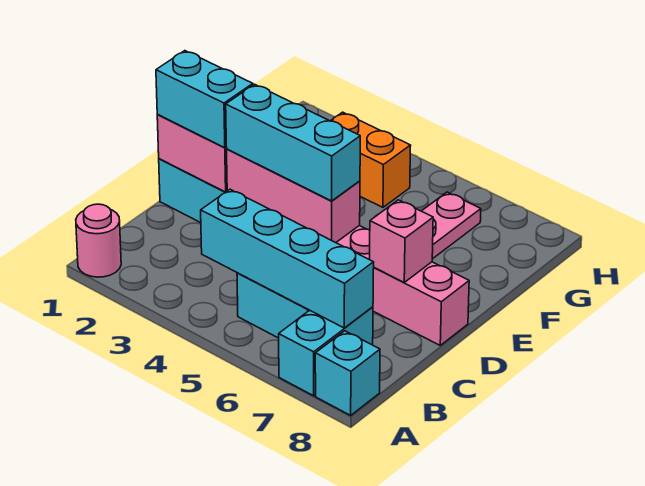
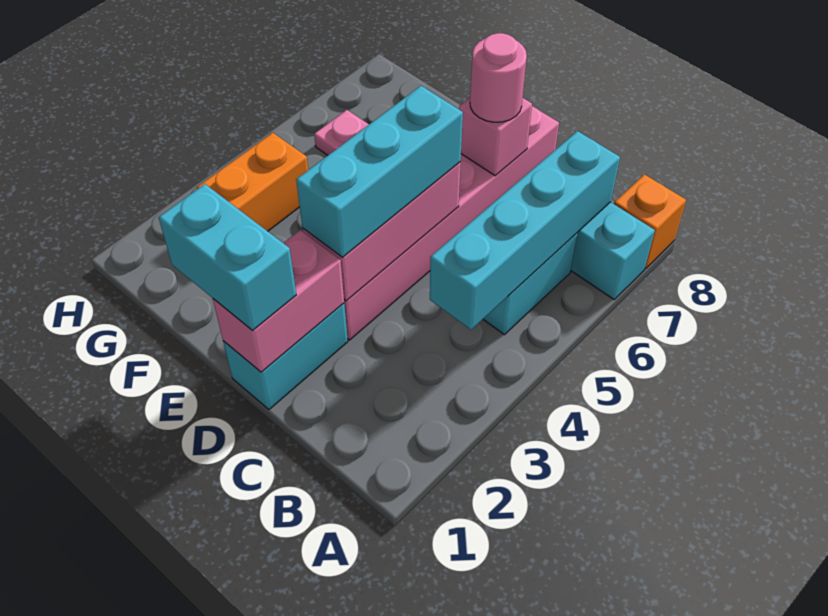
pink round brick A1 level 1 -> pink round brick D7 level 3
cyan brick A8 level 1 -> orange brick A8 level 1
cyan brick D1:D2 level 3 -> cyan brick D1:E1 level 3

